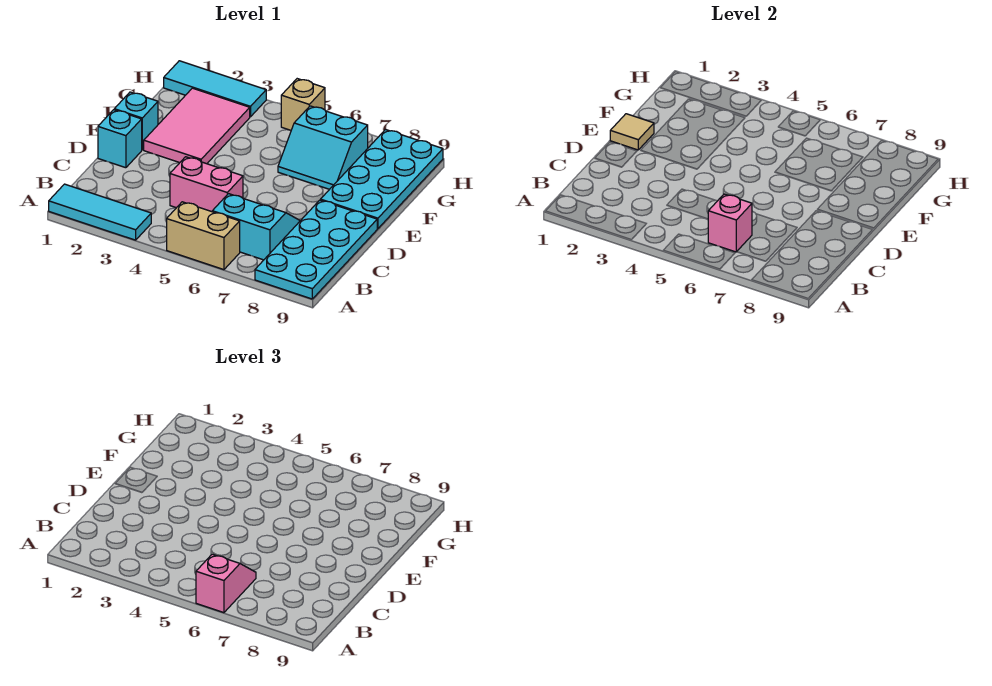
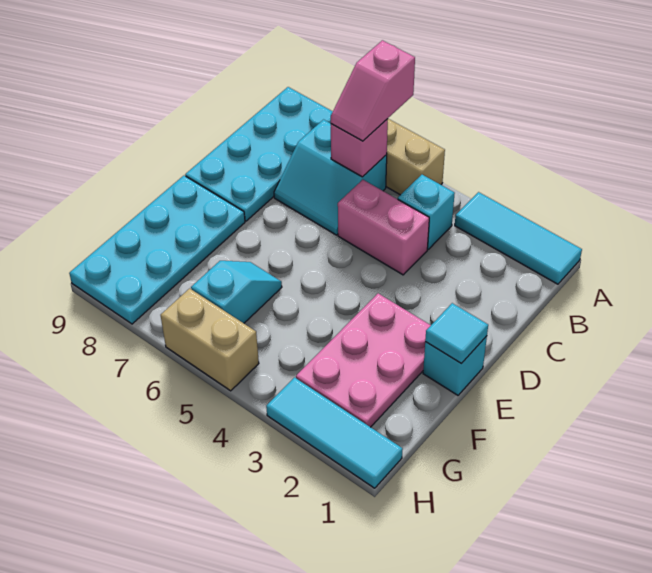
cyan brick D1 level 1 -> cyan brick B4 level 1
tan tile E1 level 2 -> cyan tile E1 level 2
pink tile E2:G3 level 1 -> pink plate E2:G3 level 1
cyan slope F6:G7 level 1 top G -> cyan slope F6:G6 level 1 top G
tan brick H5 level 1 -> tan brick H5:H6 level 1

